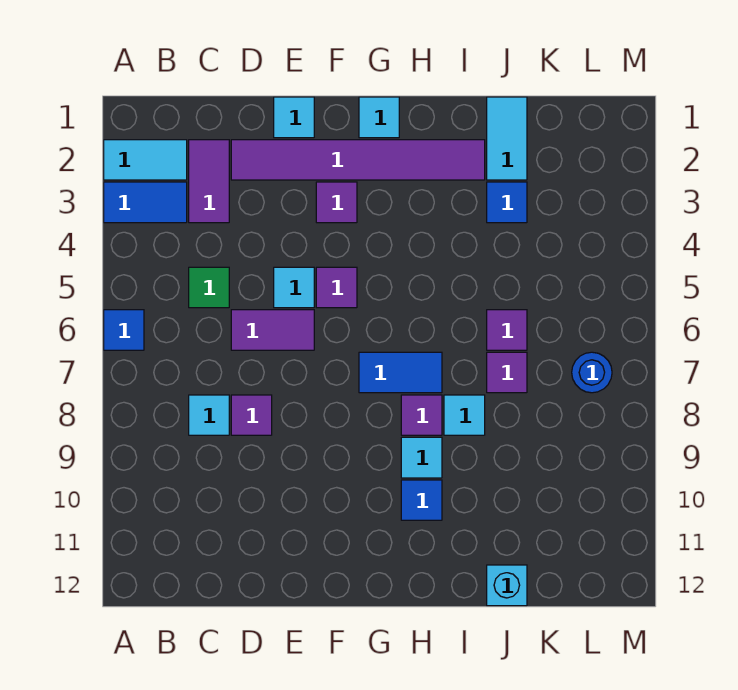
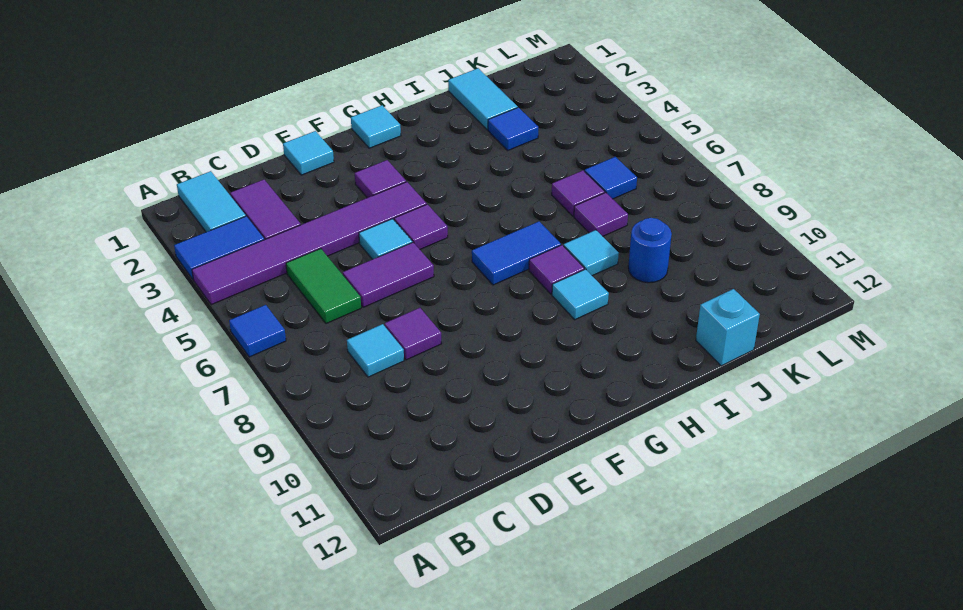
cyan tile A2:B2 level 1 -> cyan tile B1:B2 level 1
green tile C5 level 1 -> green tile C5:C6 level 1
purple tile D2:I2 level 1 -> purple tile A4:F4 level 1
blue tile H10 level 1 -> blue tile K6 level 1
blue round brick L7 level 1 -> blue round brick J9 level 1

